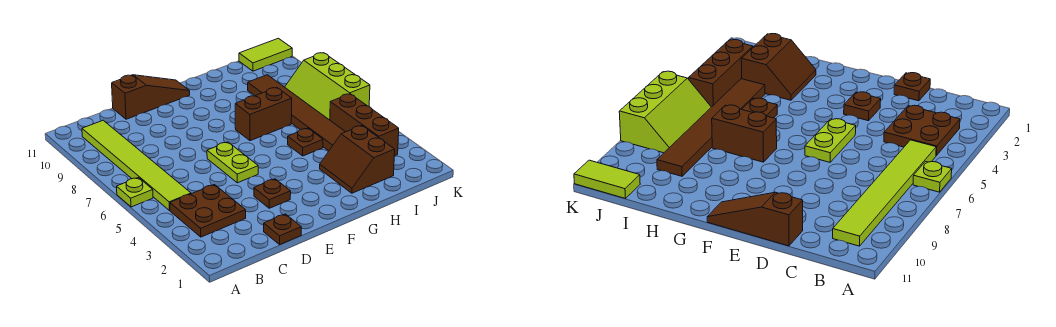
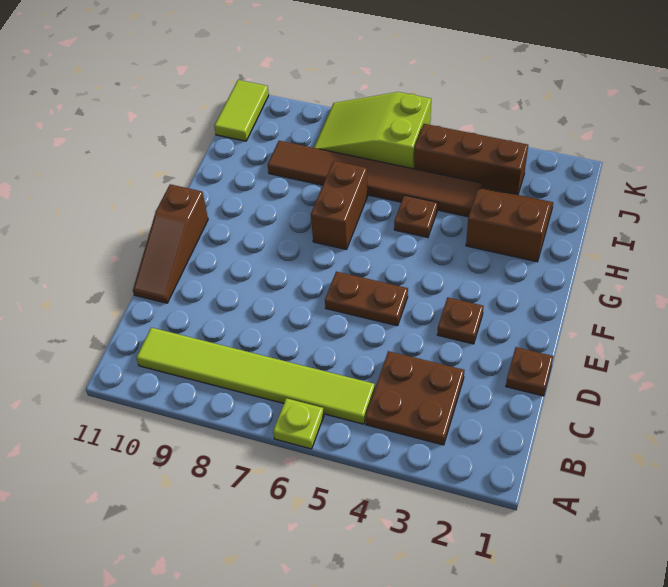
brown slope D11:F11 level 1 top D -> brown slope D11:F11 level 1 top F
lime plate E5:E6 level 1 -> brown plate E5:E6 level 1
brown slope H2:I3 level 1 top I -> brown slope H2:I3 level 1 top H
lime slope J6:K8 level 1 top K -> lime slope J6:K8 level 1 top 6

